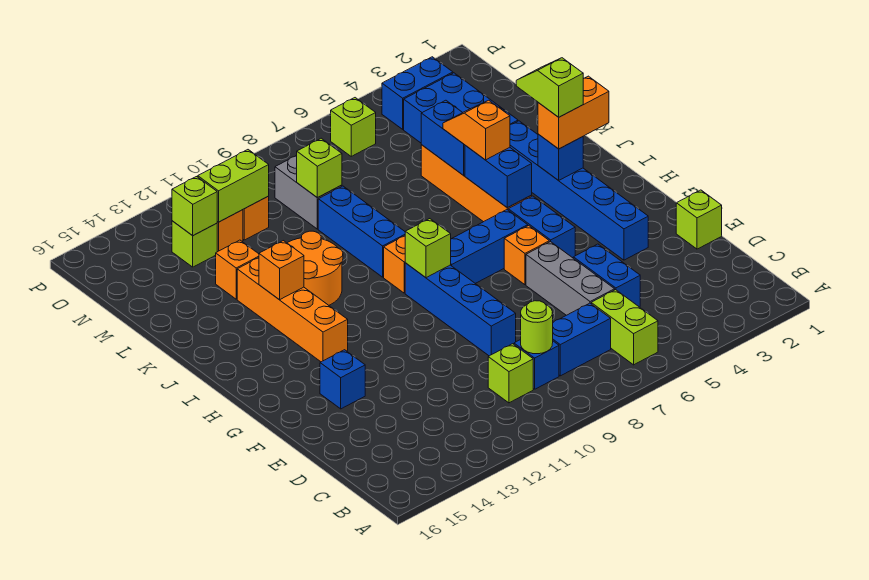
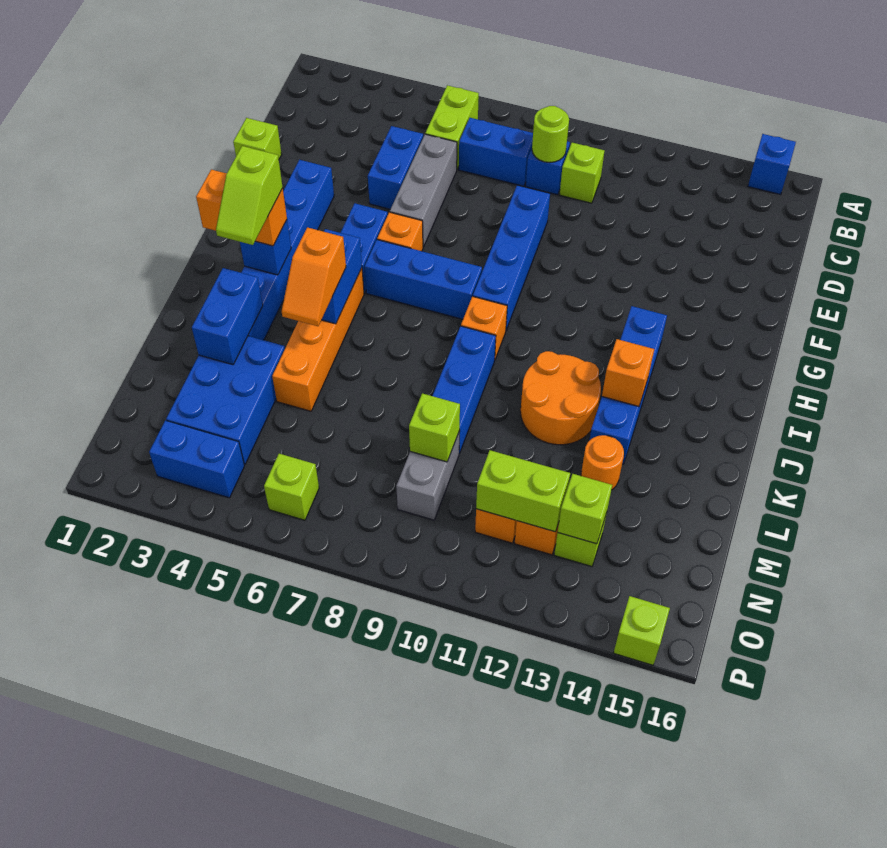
blue brick F14 level 1 -> blue brick A15 level 1
lime brick H9 level 2 -> lime brick P15 level 1
orange brick H13:K13 level 1 -> blue brick H13:K13 level 1
blue brick K5:L5 level 2 -> blue brick K3:L3 level 2
orange brick L13 level 1 -> orange round brick L13 level 1

